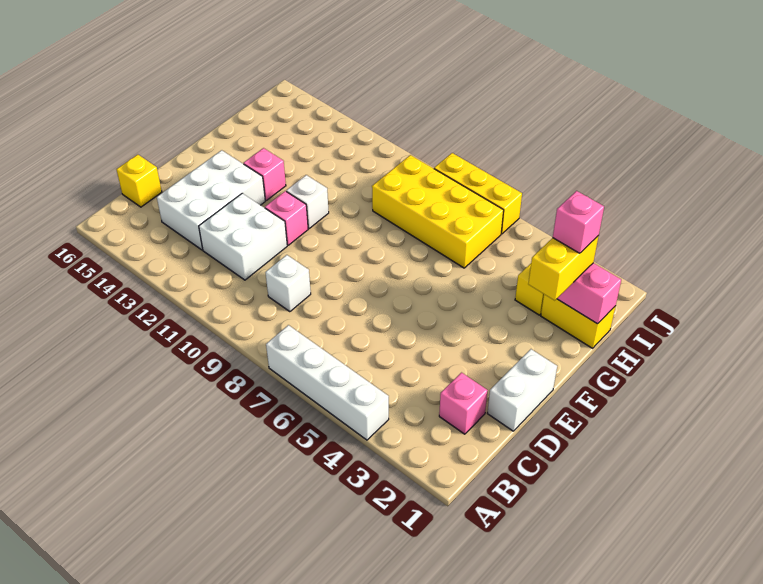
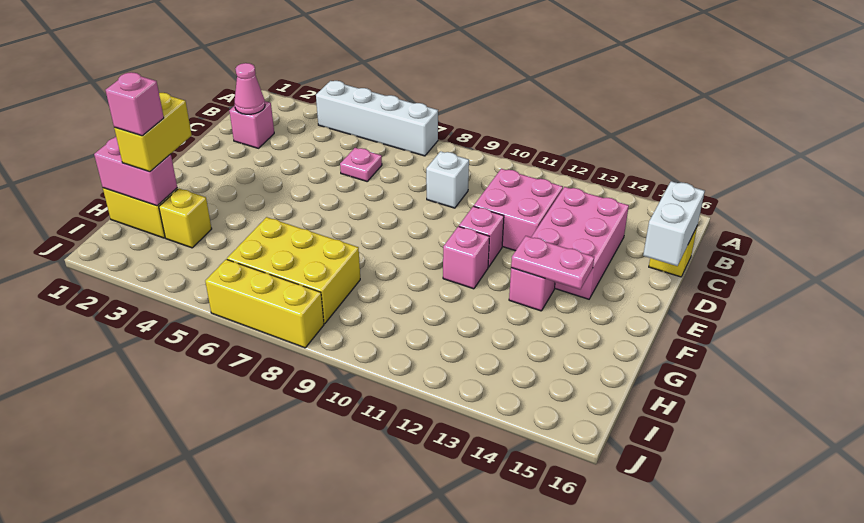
none -> pink cone C2 level 2
none -> pink plate C6 level 1
white brick C11:D12 level 1 -> pink brick C11:D12 level 1
white brick C13:E14 level 1 -> pink brick C13:E14 level 1
white brick D1:E1 level 1 -> white brick C16:D16 level 2
white brick F11 level 1 -> pink brick F11 level 1
none -> pink plate F13:F14 level 2
yellow brick H6:I9 level 1 -> yellow brick H6:I8 level 1

